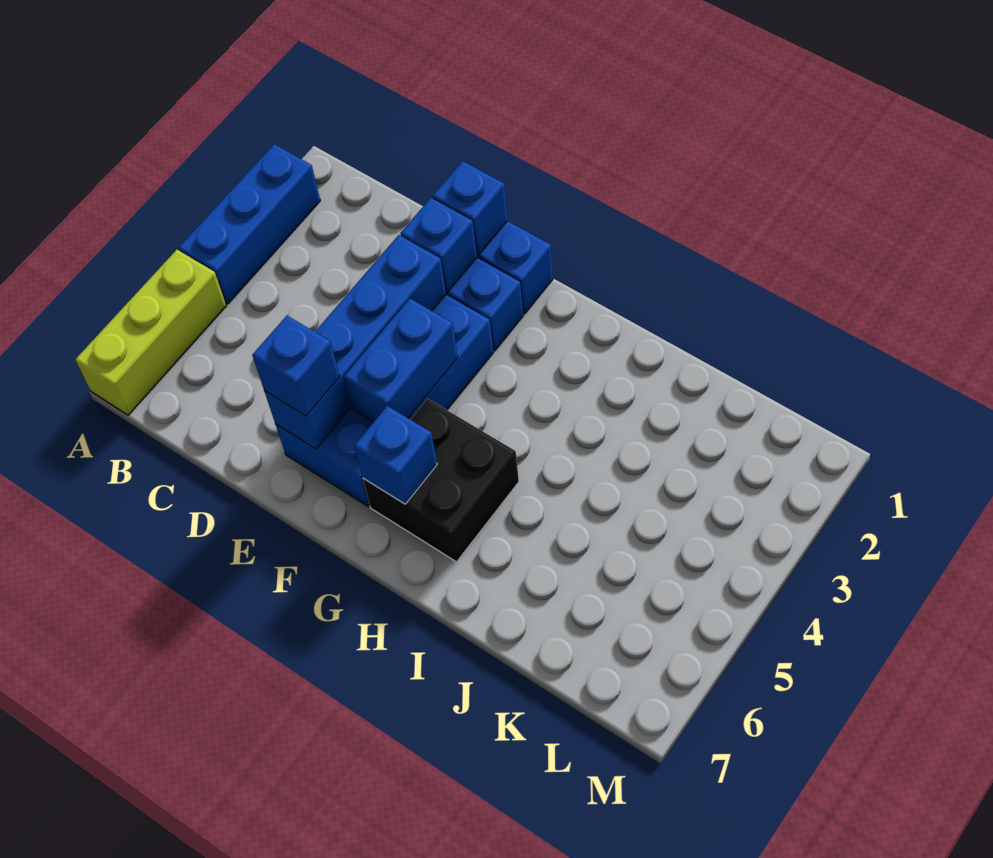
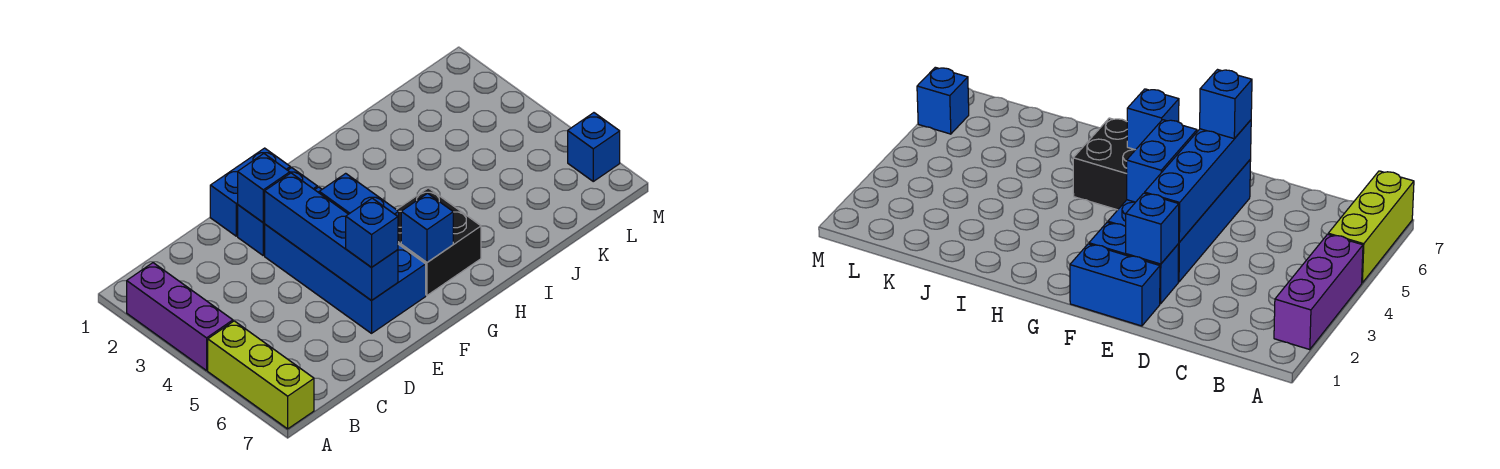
blue brick A2:A4 level 1 -> purple brick A2:A4 level 1
blue brick E1 level 2 -> blue brick M6 level 1

